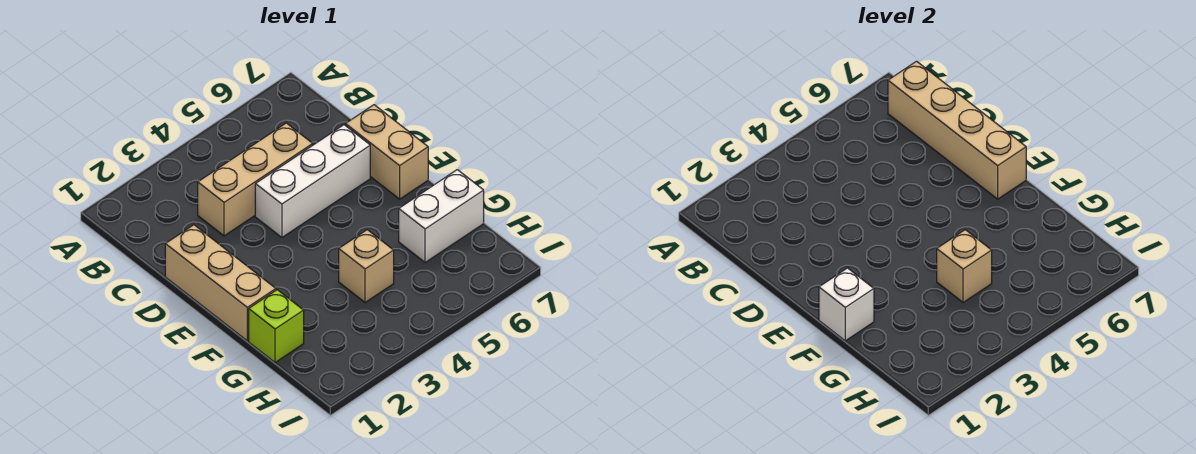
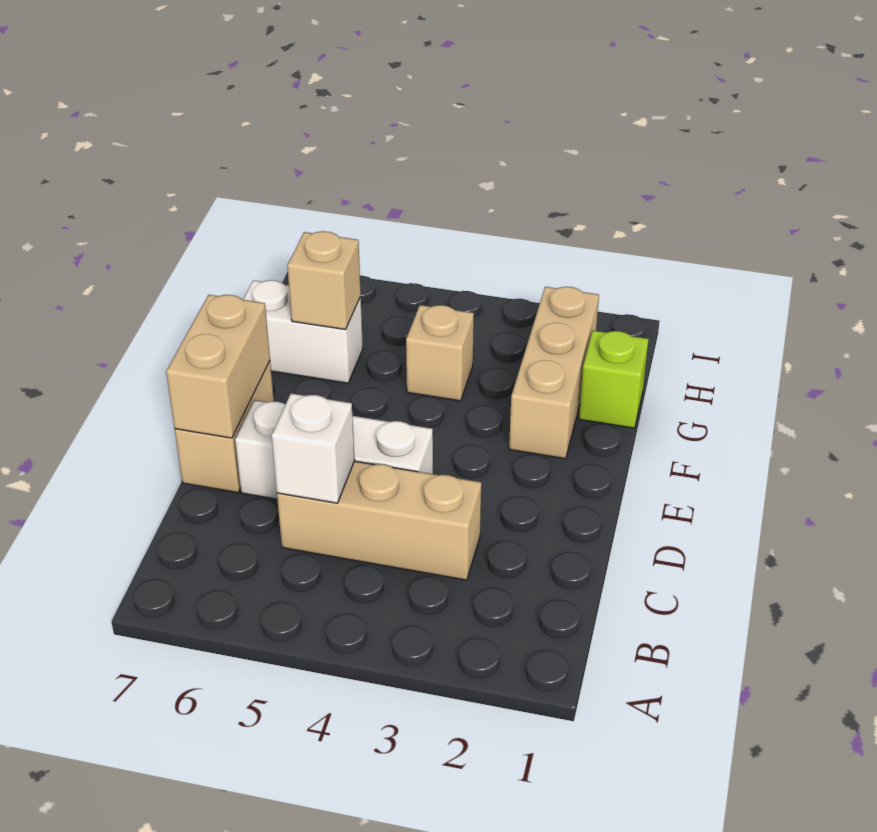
tan brick B7:E7 level 2 -> tan brick D7:E7 level 2
tan brick D1:F1 level 1 -> tan brick F2:H2 level 1
white brick F1 level 2 -> white brick C5 level 2
tan brick G4 level 2 -> tan brick G6 level 2

